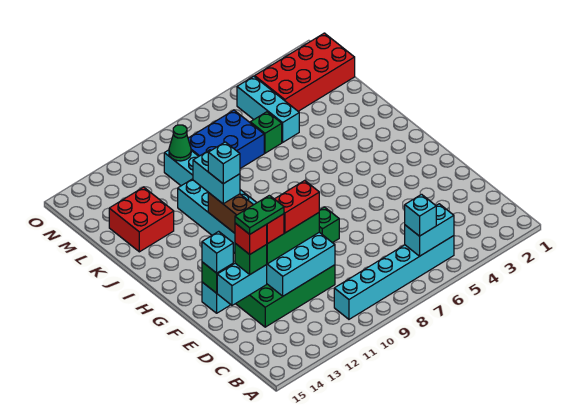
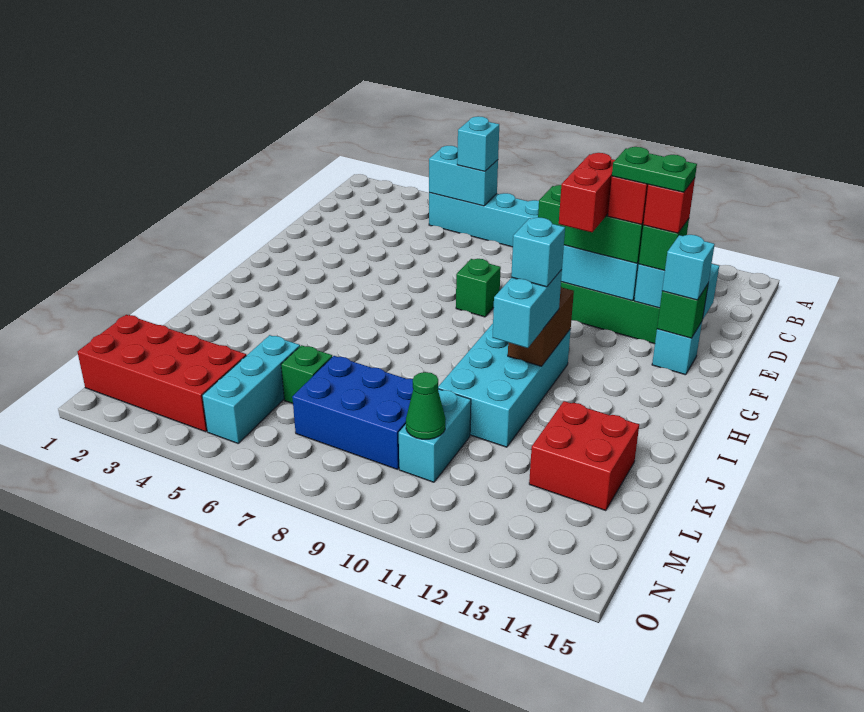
red brick E10:E11 level 4 -> red brick E11:F11 level 4

